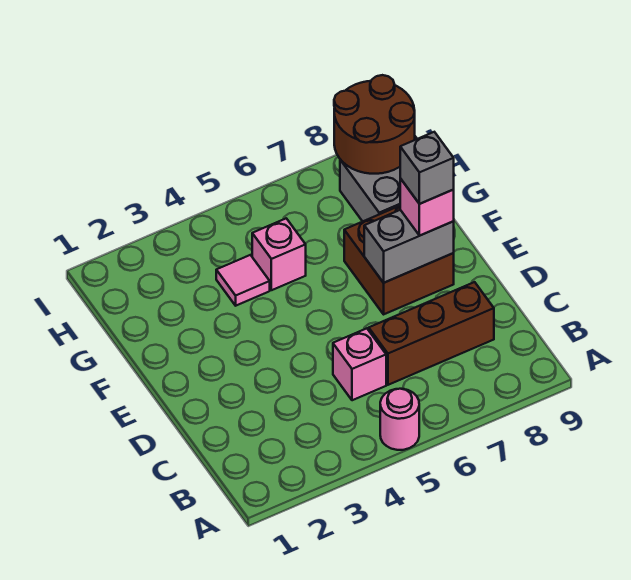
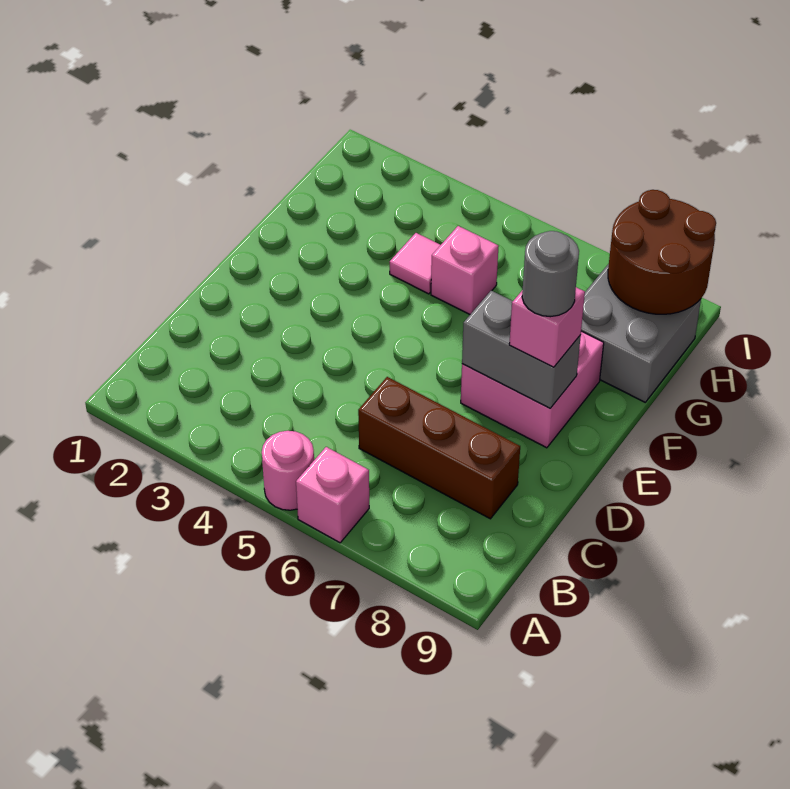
pink brick C5 level 1 -> pink brick A6 level 1
brown brick E7:F8 level 1 -> pink brick E7:F8 level 1
grey brick E8 level 4 -> grey round brick E8 level 4

